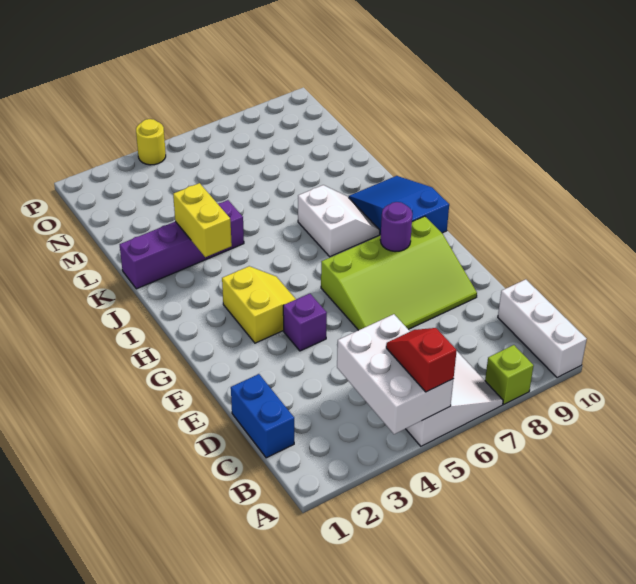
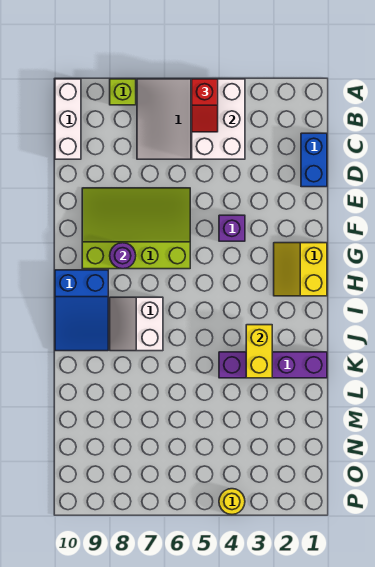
yellow slope G3:H4 level 1 top 3 -> yellow slope G1:H2 level 1 top 1

